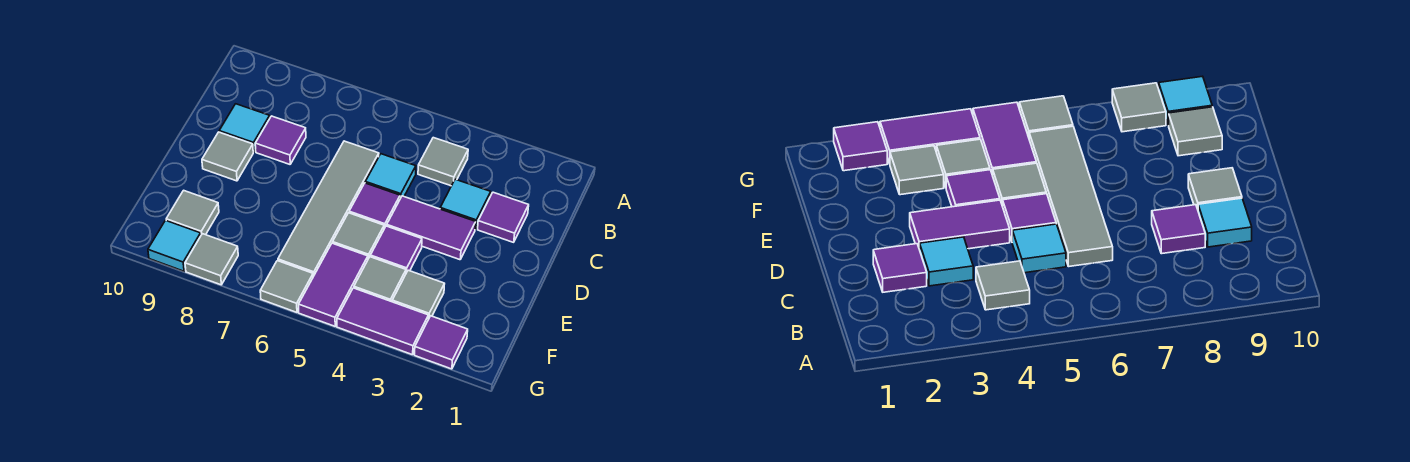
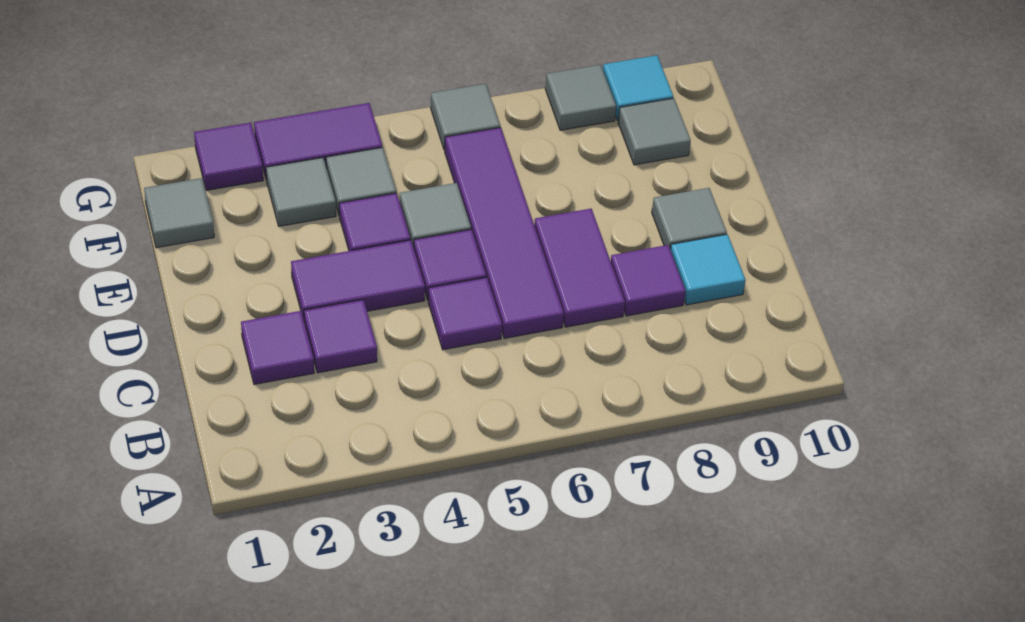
grey tile B4 level 1 -> grey tile F1 level 1
cyan tile C3 level 1 -> purple tile C3 level 1
cyan tile C5 level 1 -> purple tile C5 level 1
grey tile C6:F6 level 1 -> purple tile C6:F6 level 1
purple tile F5:G5 level 1 -> purple tile C7:D7 level 1

